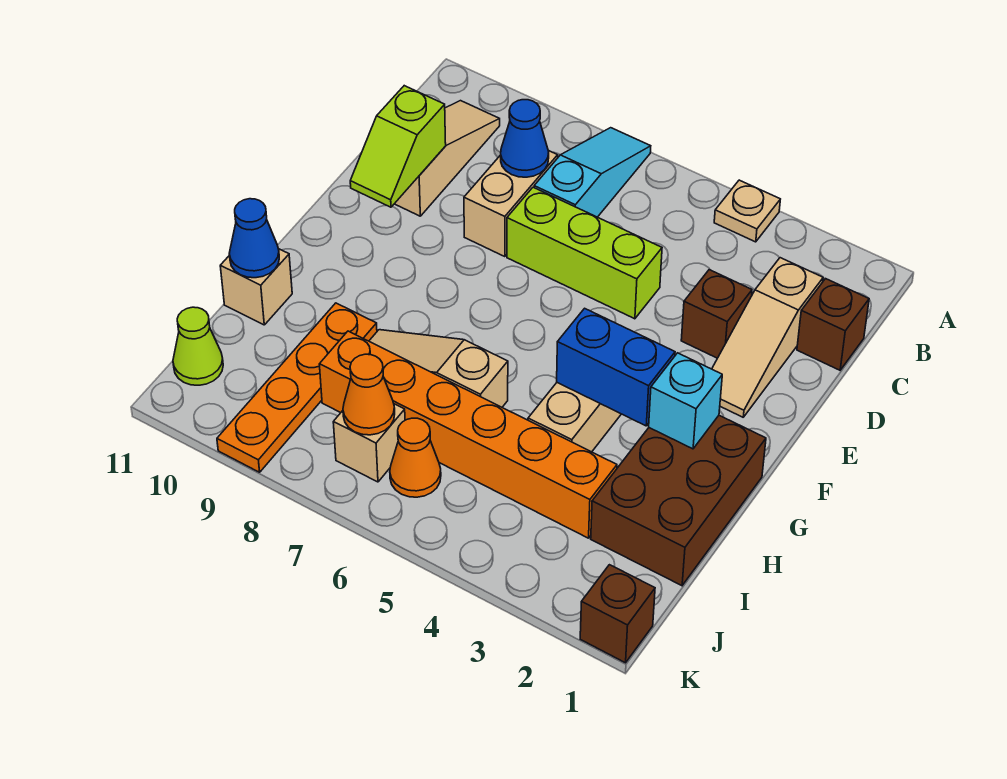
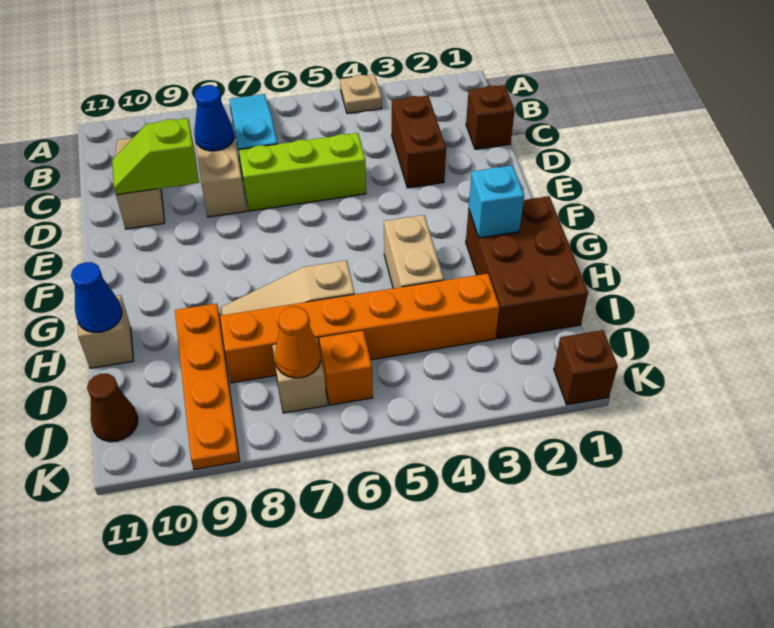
tan slope C2:E2 level 1 top C -> none
brown brick D3 level 1 -> brown brick C3:D3 level 1
lime slope D10:E10 level 2 top D -> lime slope D9:D10 level 2 top 9
blue brick G3:G4 level 2 -> none
orange cone J6 level 1 -> orange brick J6 level 1
lime cone J11 level 1 -> brown cone J11 level 1

